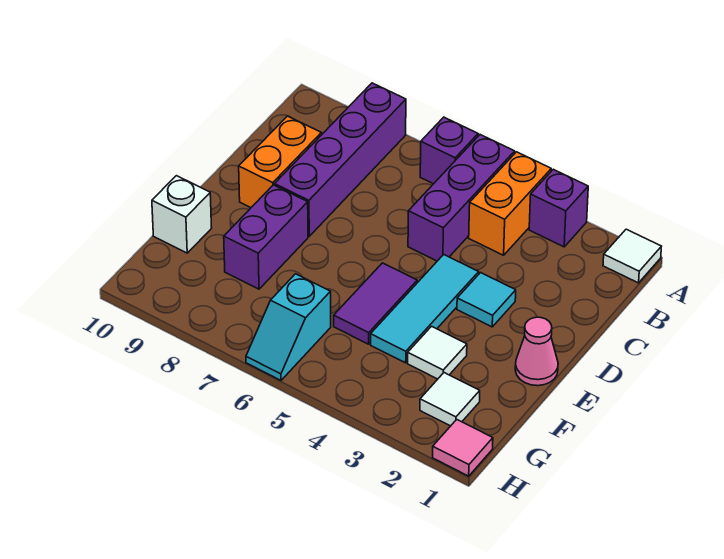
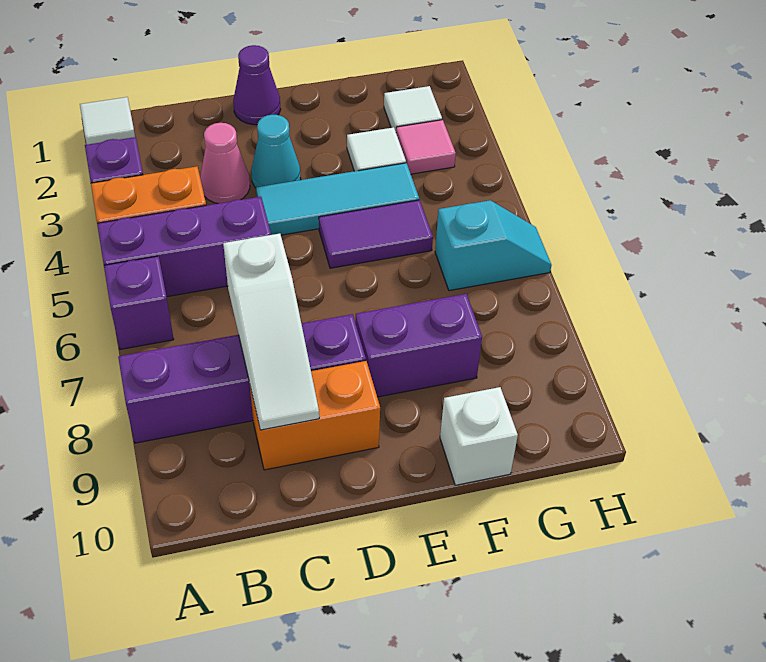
none -> white slope C7:C9 level 2 top 7
none -> purple cone D1 level 1
cyan tile D3 level 1 -> cyan cone D3 level 1
pink cone E1 level 1 -> pink cone C3 level 1
pink tile H1 level 1 -> pink tile G3 level 1

